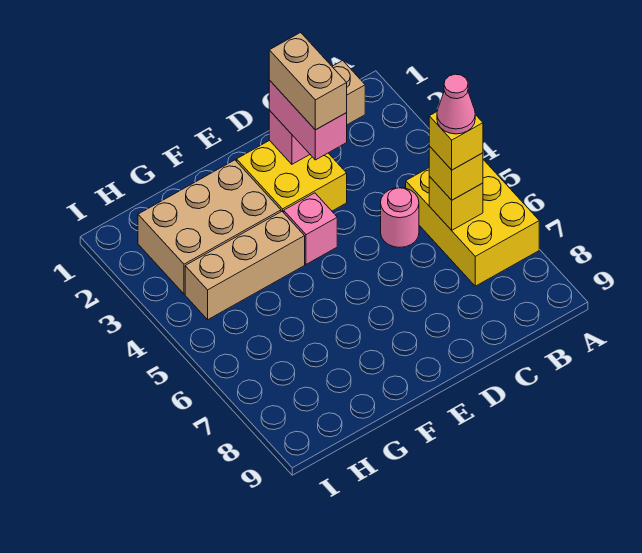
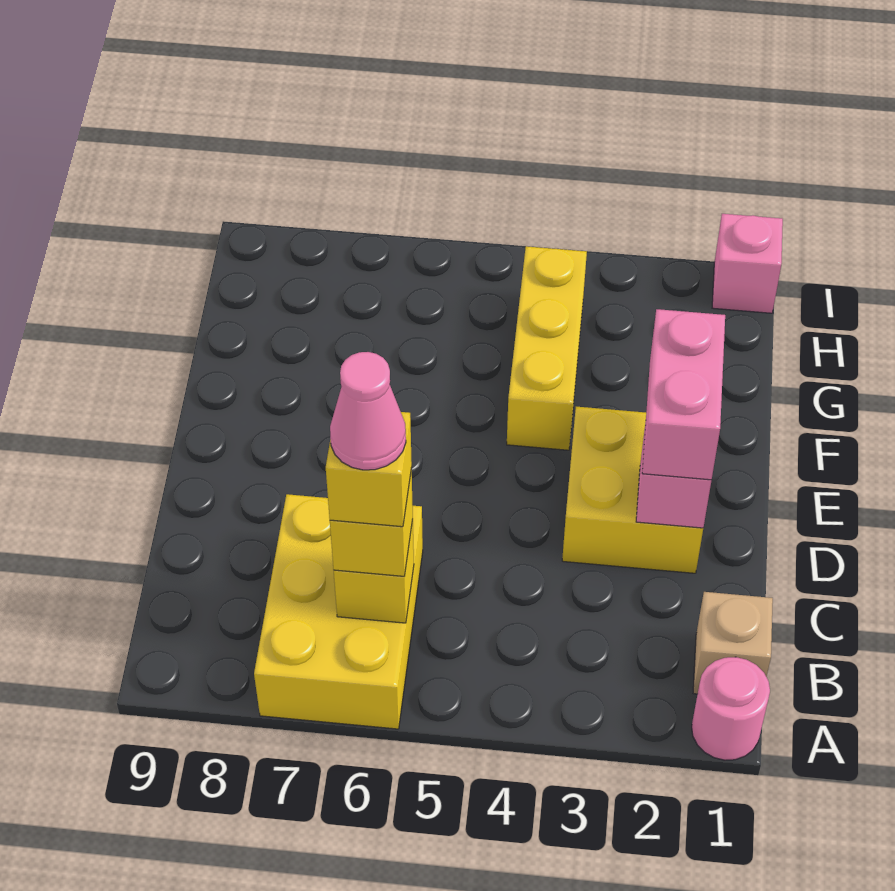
yellow brick A5:B7 level 1 -> yellow brick A6:C7 level 1
pink round brick C5 level 1 -> pink round brick A1 level 1
pink brick D2:D3 level 3 -> pink brick D2:E2 level 3
tan brick D2:D3 level 4 -> none
pink brick E4 level 1 -> pink brick I1 level 1
tan brick F2:H3 level 1 -> none
tan brick F4:H4 level 1 -> yellow brick F4:H4 level 1

